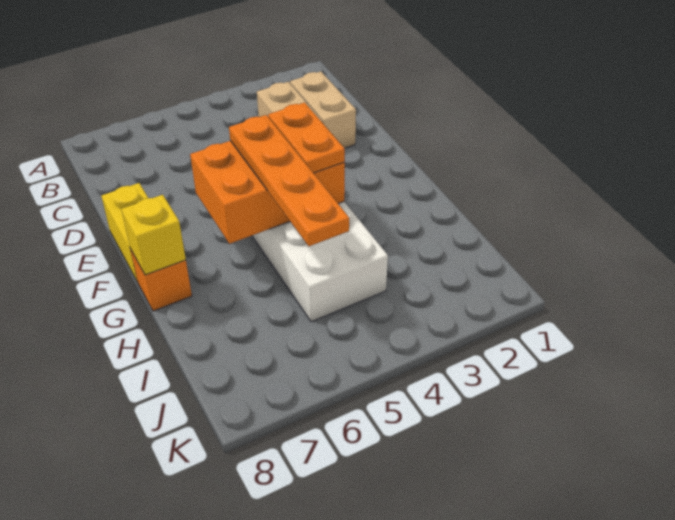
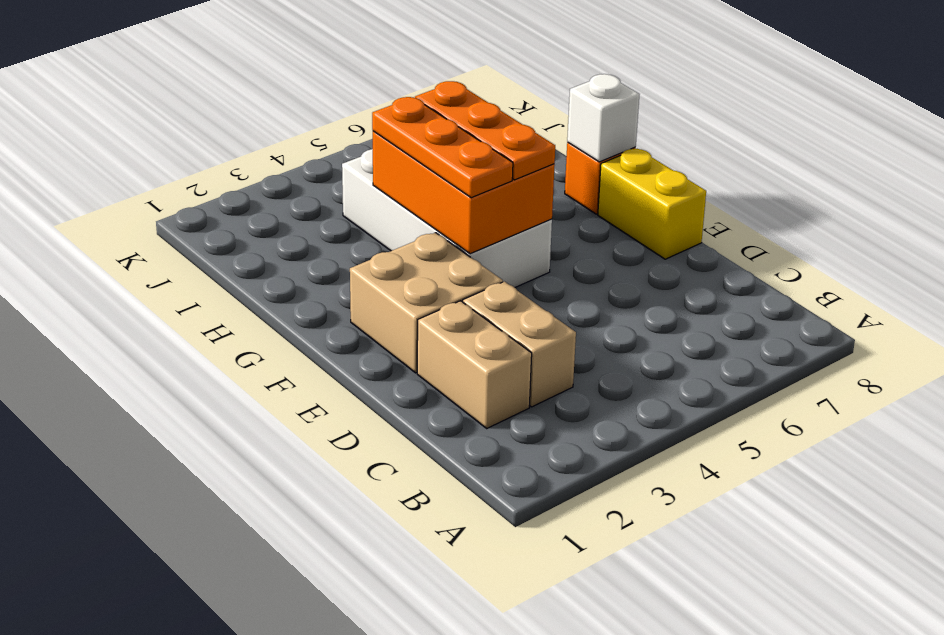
none -> tan brick E2:F3 level 1
orange brick F4:G6 level 2 -> orange brick F4:H5 level 2
orange plate F4:G4 level 3 -> orange plate F4:H4 level 3
orange plate F5:I5 level 3 -> orange plate F5:H5 level 3
yellow brick G8 level 2 -> white brick G8 level 2

